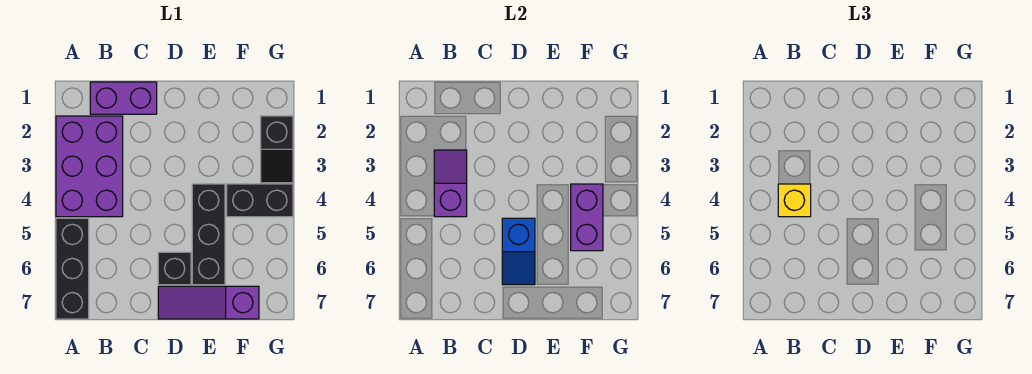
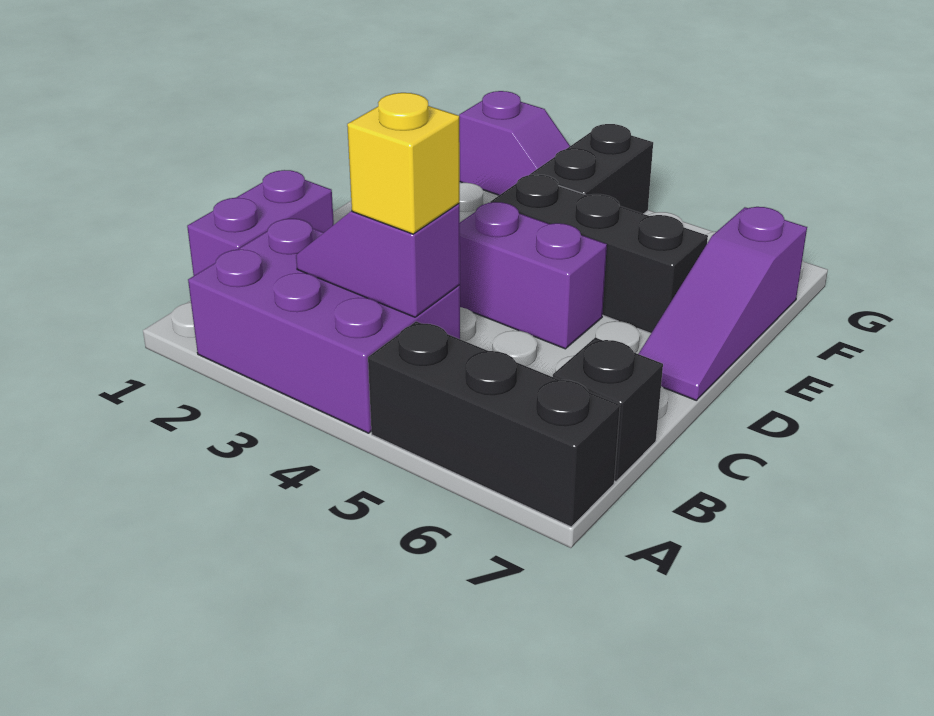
blue slope D5:D6 level 2 top 5 -> none
black brick D6 level 1 -> black brick B7 level 1
purple brick F4:F5 level 2 -> purple brick D4:D5 level 1
black slope G2:G3 level 1 top 2 -> purple slope G2:G3 level 1 top 2

